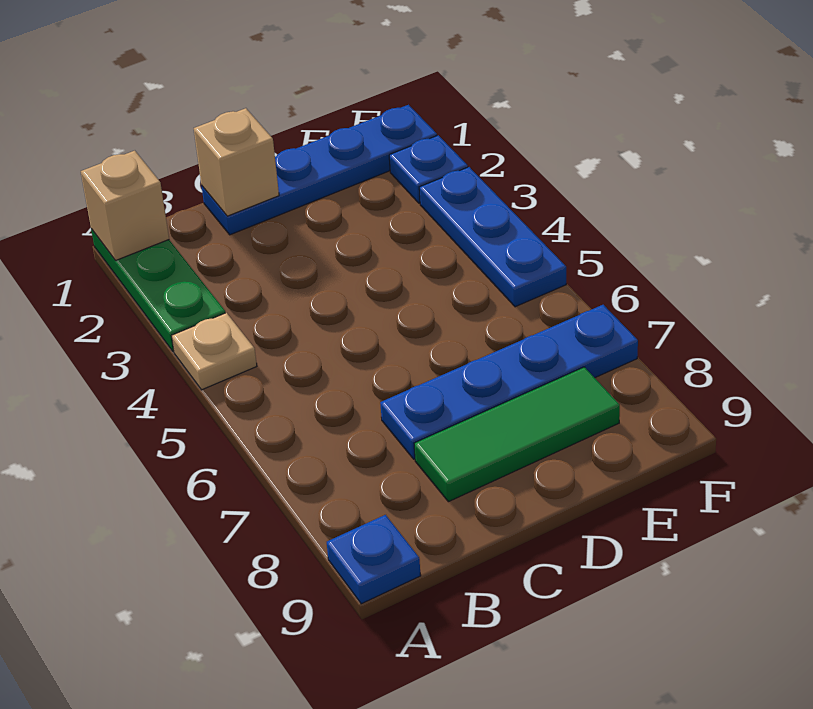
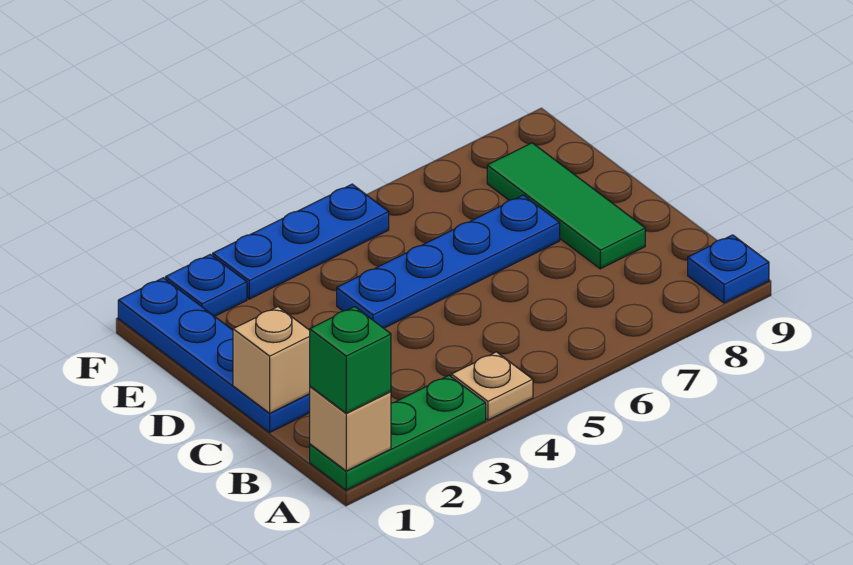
none -> green brick A1 level 3
blue plate C7:F7 level 1 -> blue plate D4:D7 level 1

